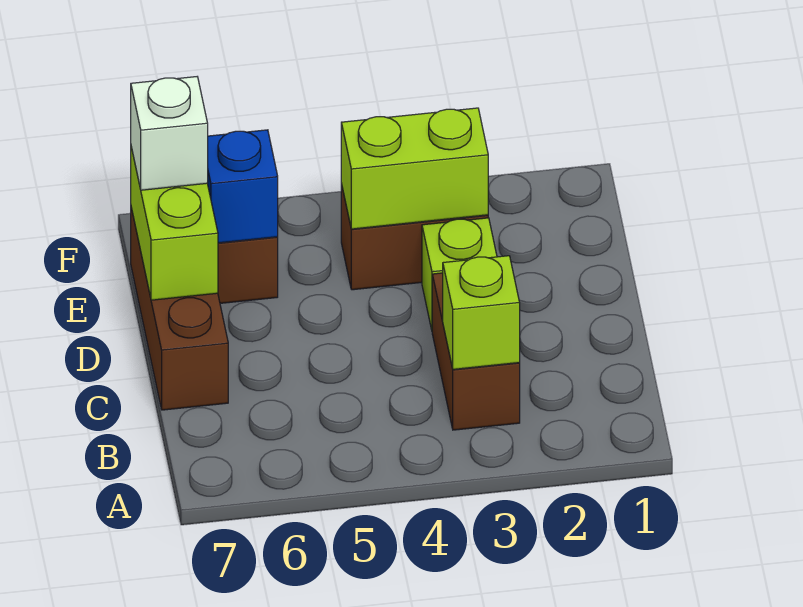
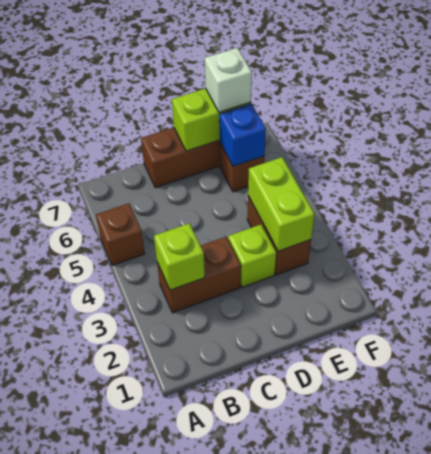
none -> brown brick A5 level 1

